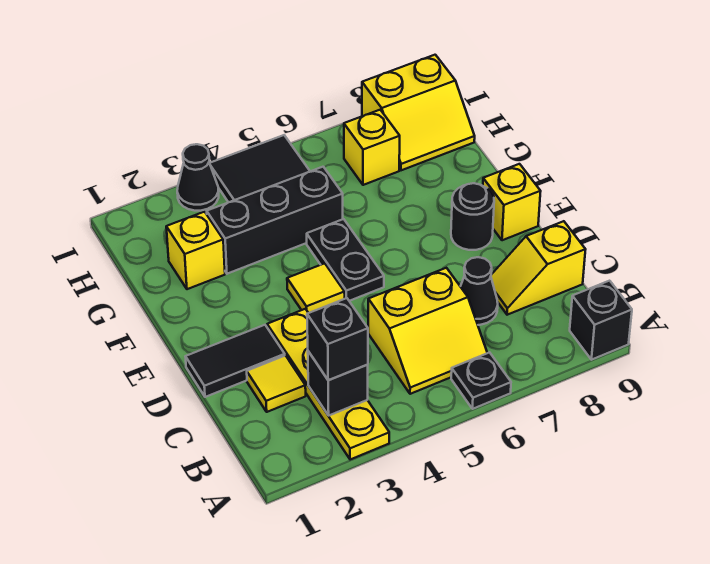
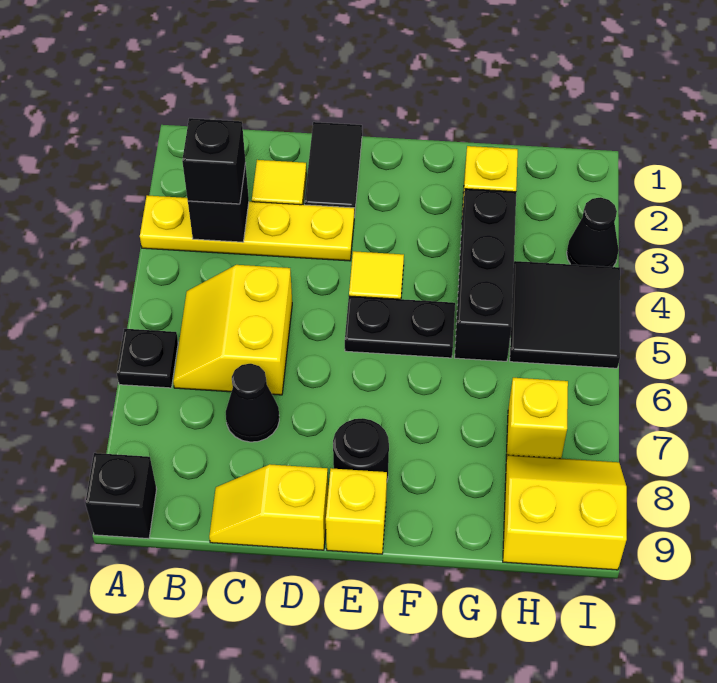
yellow slope C8:C9 level 1 top 9 -> yellow slope C9:D9 level 1 top D
yellow slope H8:I9 level 1 top I -> yellow slope H8:I9 level 1 top 9

